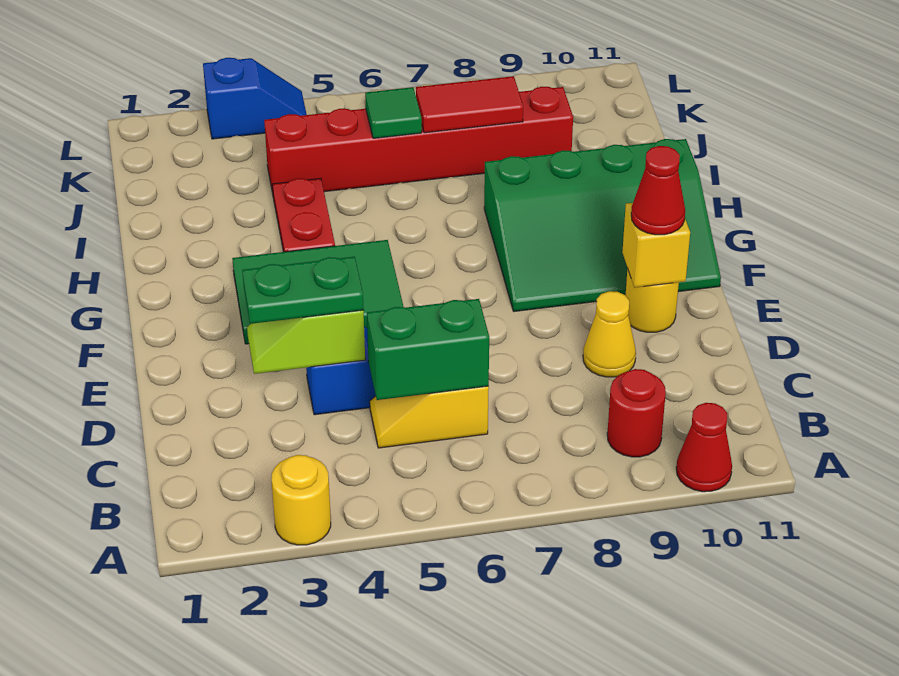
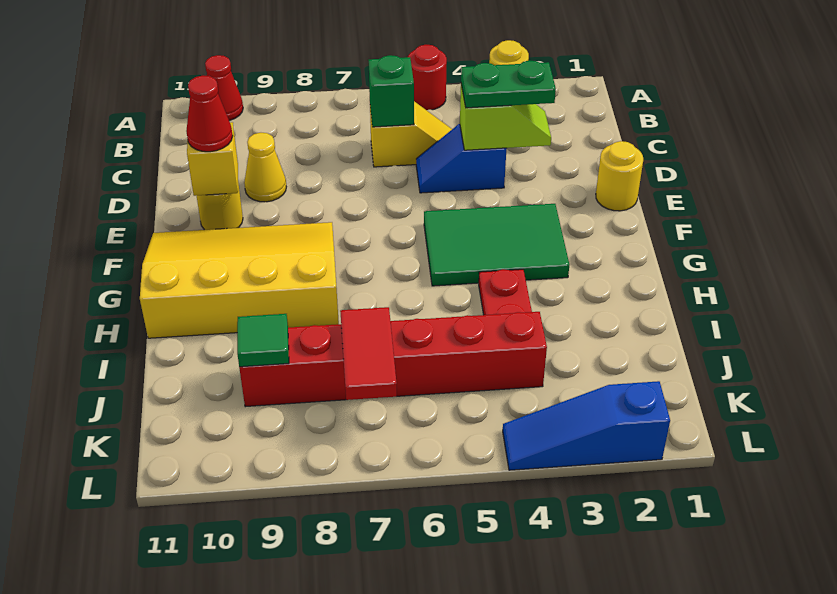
red round brick B9 level 1 -> red round brick A5 level 1
green brick C5:C6 level 2 -> green brick C6 level 2
none -> yellow round brick E1 level 1
green slope F8:H11 level 1 top H -> yellow slope F8:H11 level 1 top H
green tile J6 level 2 -> green tile J9 level 2
red tile J7:J8 level 2 -> red tile J7:K7 level 2
blue slope L3:L4 level 1 top 3 -> blue slope L2:L4 level 1 top 2

